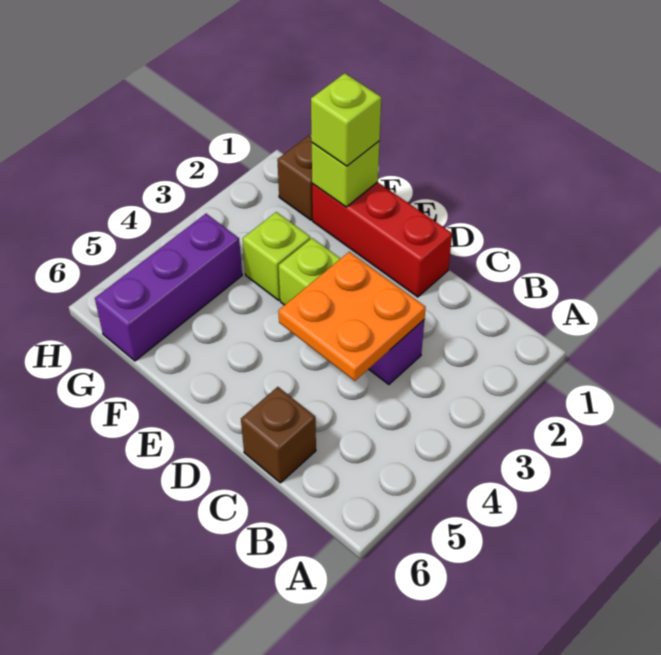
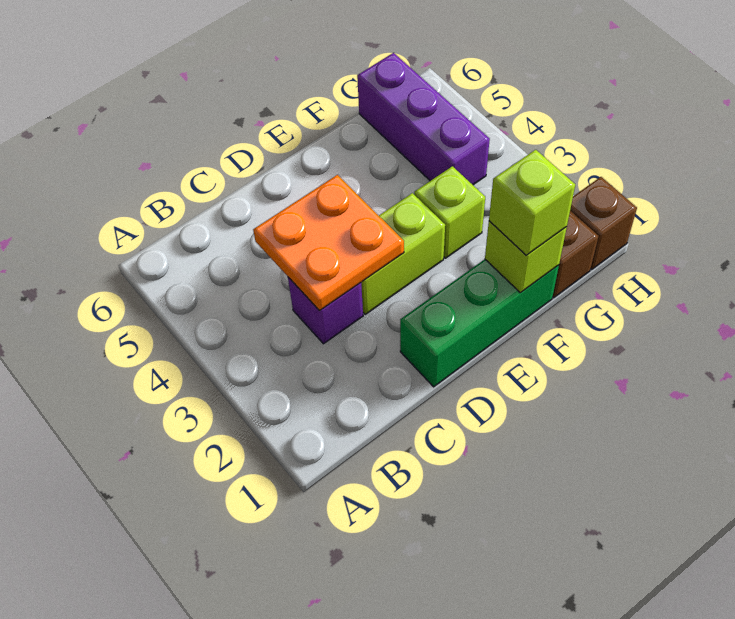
brown brick C6 level 1 -> brown brick H1 level 1
red brick D1:F1 level 1 -> green brick D1:F1 level 1

